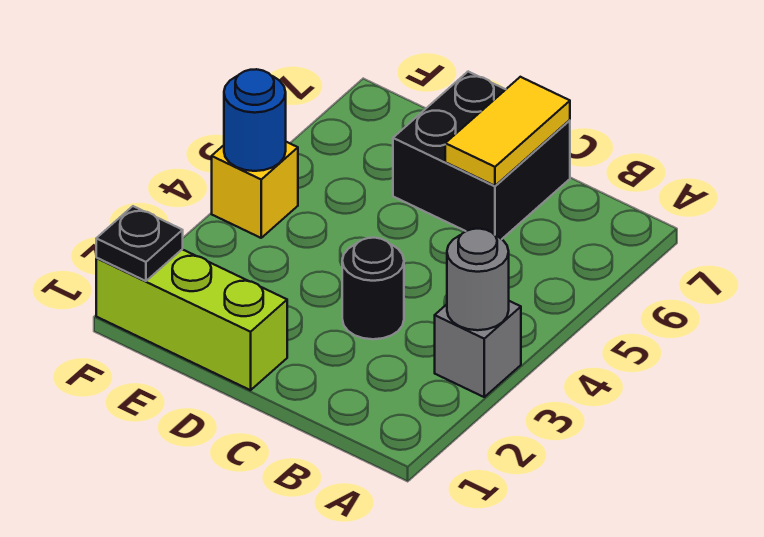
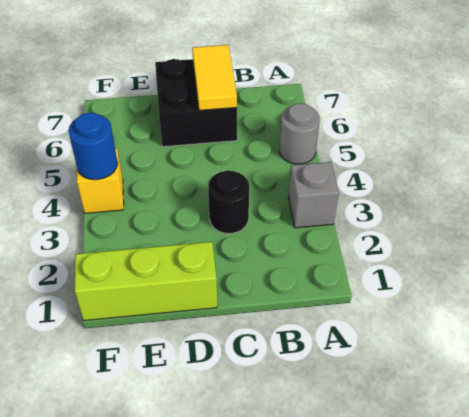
grey round brick A3 level 2 -> grey round brick A5 level 1
black plate F1 level 2 -> none

